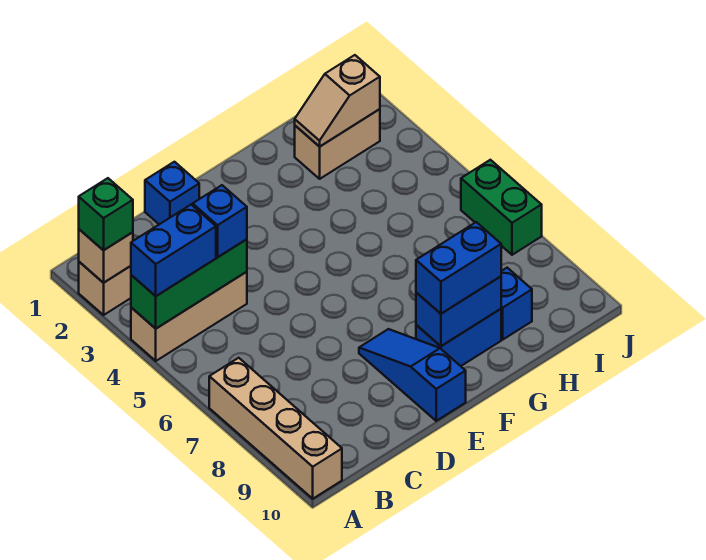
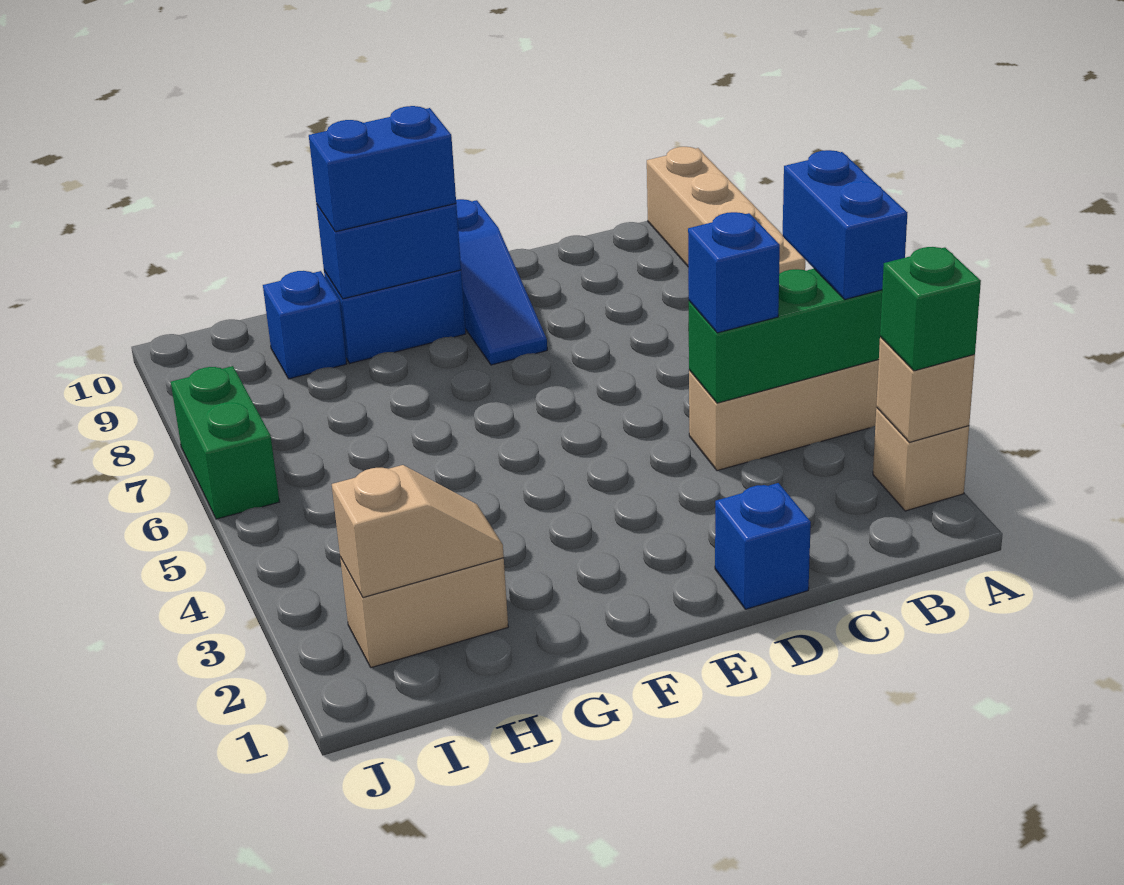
blue brick A4:B4 level 3 -> blue brick A4:A5 level 3

